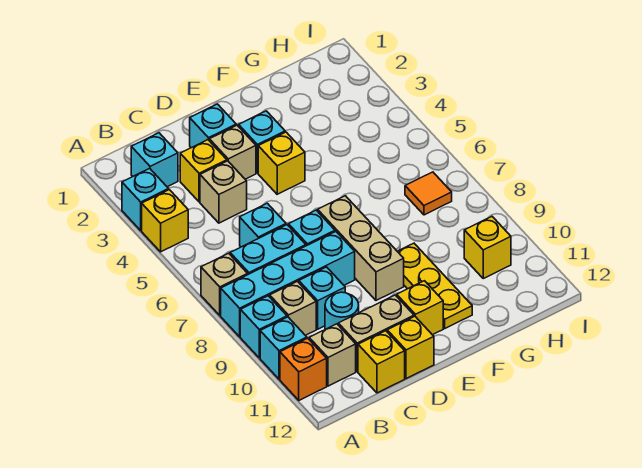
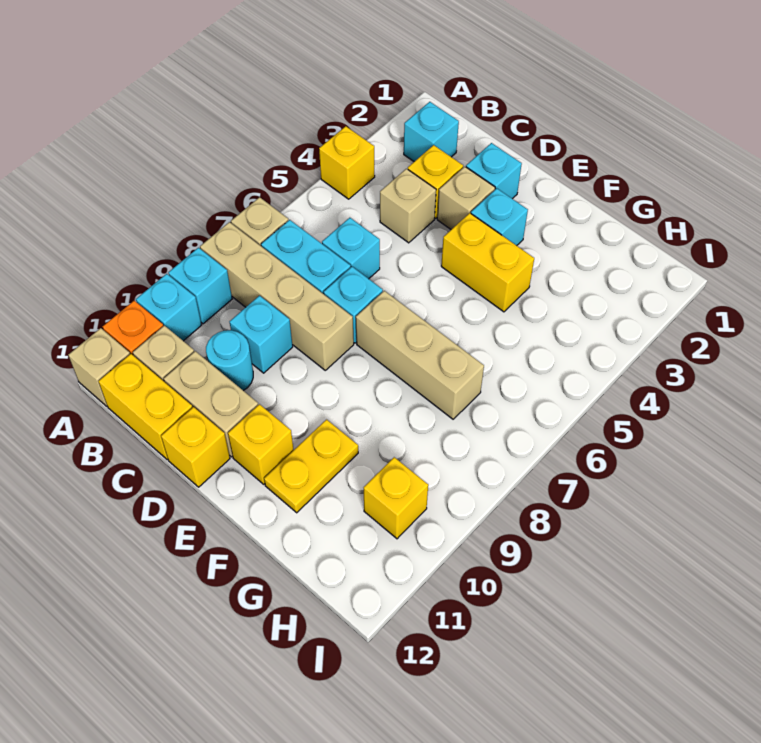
cyan brick A3 level 1 -> none
cyan brick A8:D8 level 1 -> tan brick A8:D8 level 1
tan brick B9 level 1 -> tan brick A12 level 1
yellow brick C12 level 1 -> yellow brick B12:C12 level 1
yellow brick E4 level 1 -> yellow brick E4:F4 level 1
tan brick E7:E9 level 1 -> tan brick E7:G7 level 1
yellow plate F9:F11 level 1 -> yellow plate F10:F11 level 1
orange tile H7 level 1 -> none

